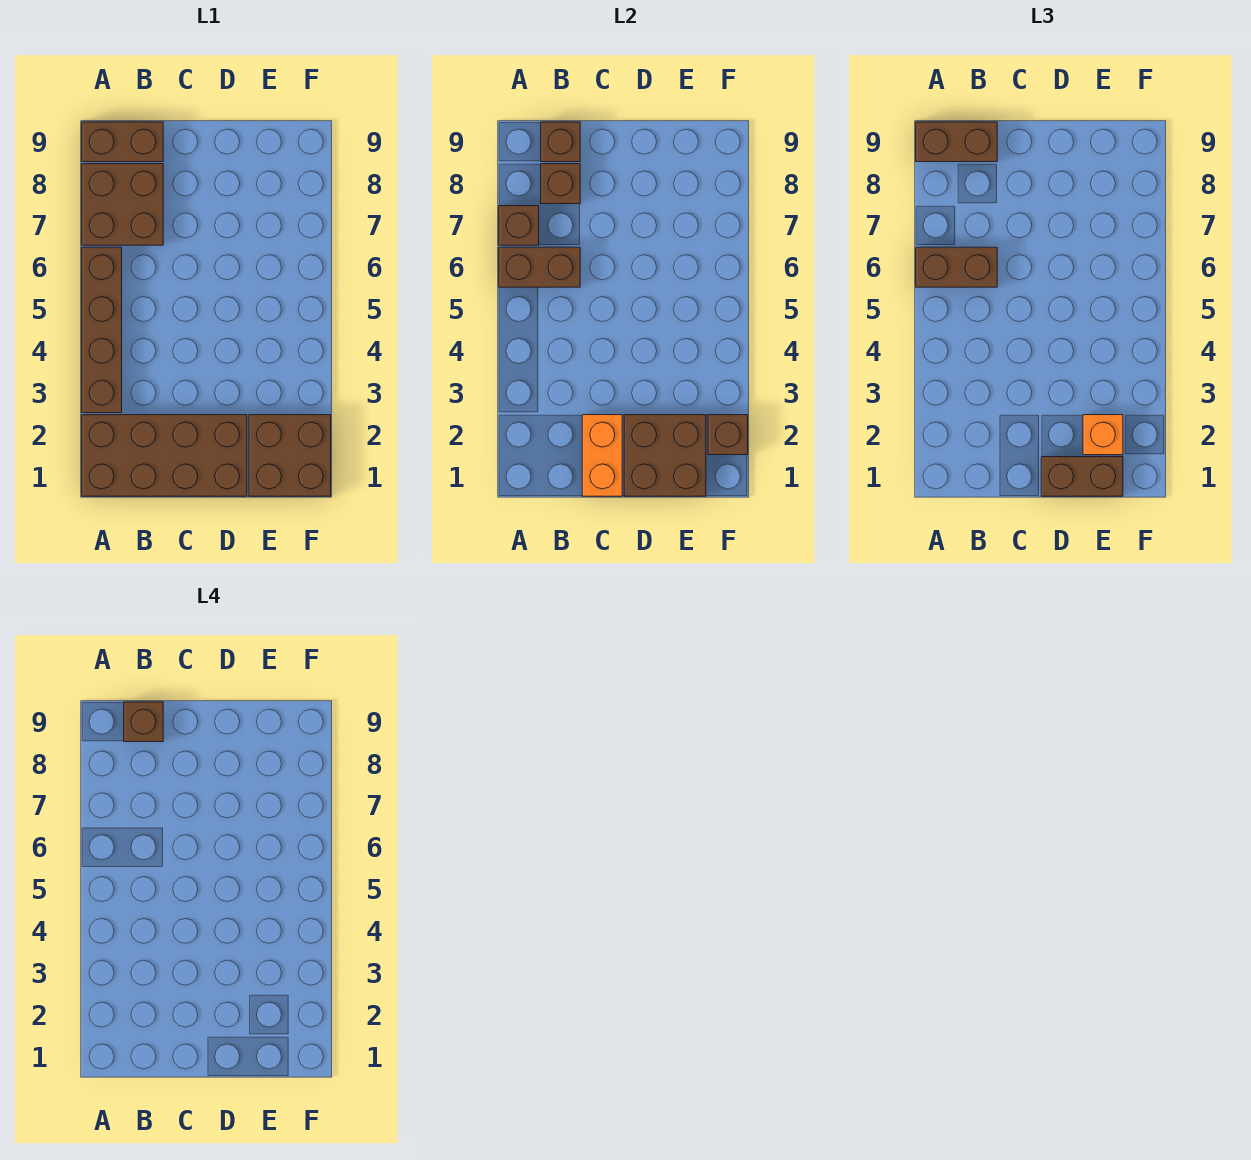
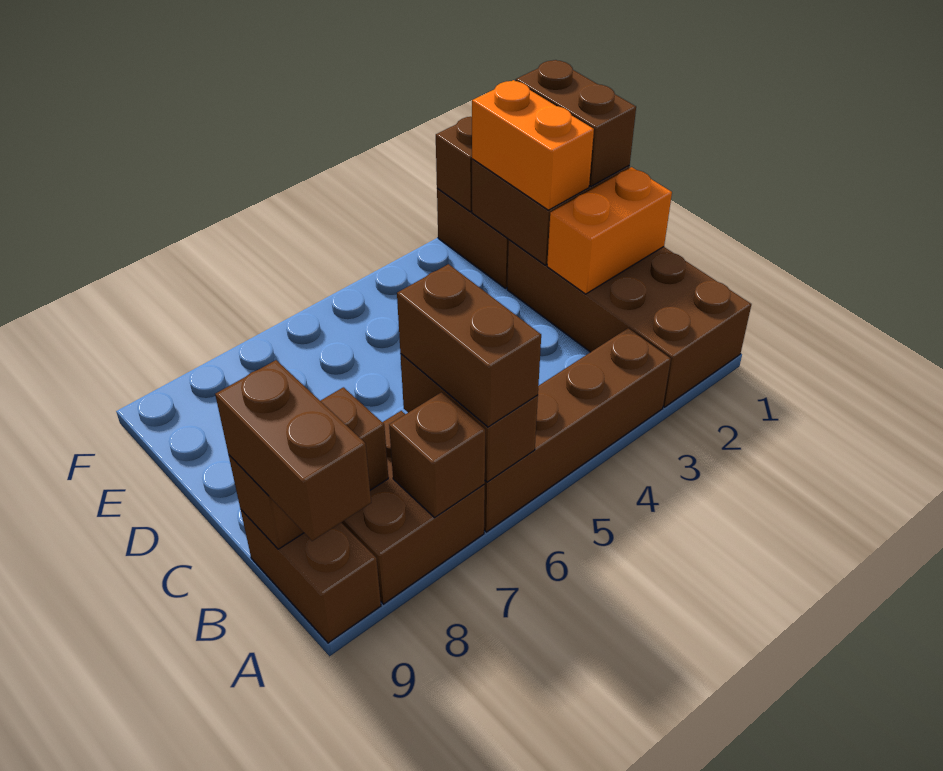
brown brick B9 level 4 -> none
orange brick E2 level 3 -> orange brick D2:E2 level 3

